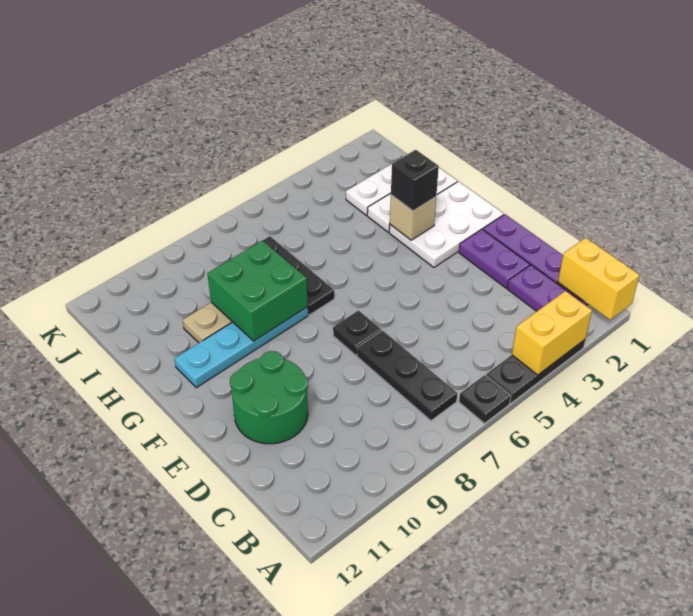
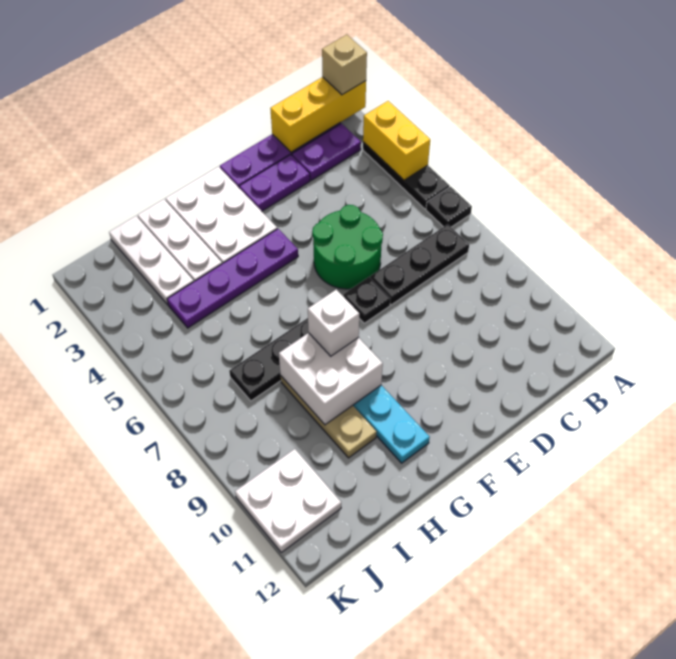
yellow brick A1:B1 level 2 -> yellow brick A1:C1 level 2
green round brick D10:E11 level 1 -> green round brick D5:E6 level 1
none -> purple plate F4:I4 level 1
tan brick G3 level 2 -> tan brick A1 level 3
black brick G3 level 3 -> none
green brick G8:H9 level 2 -> white brick G8:H9 level 2
none -> white brick G8 level 3
none -> white plate J10:K11 level 1

